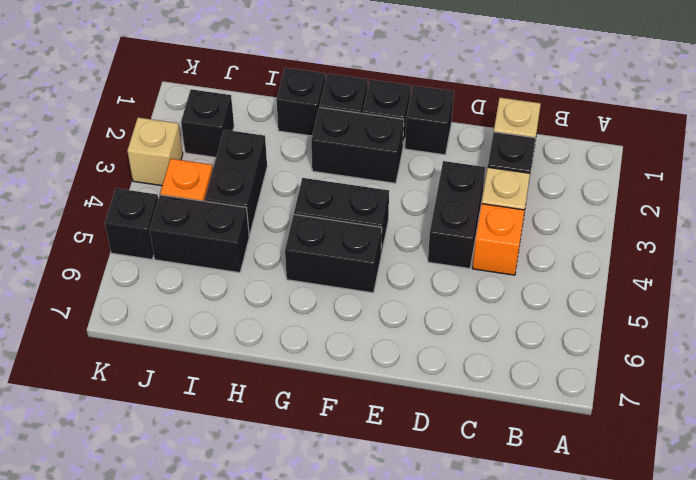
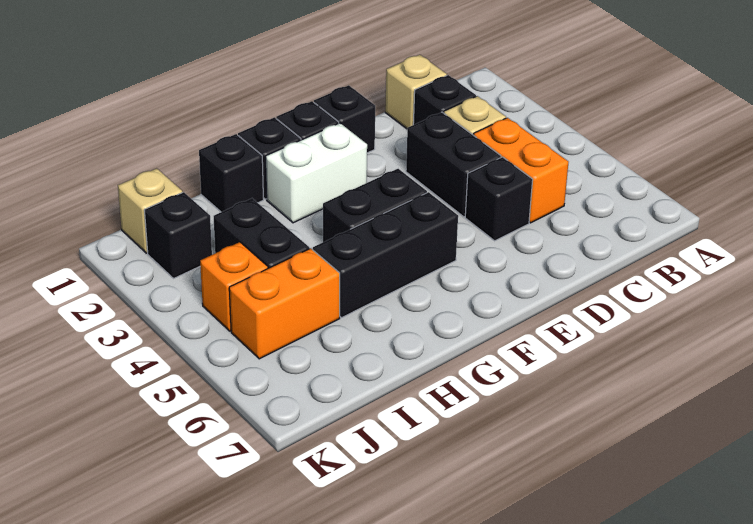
orange brick C4 level 1 -> orange brick C4:C5 level 1
black brick F2:G2 level 1 -> white brick F2:G2 level 1
black brick F5:G5 level 1 -> black brick F5:H5 level 1
black brick I5:J5 level 1 -> orange brick I5:J5 level 1
tan brick K3 level 1 -> tan brick J1 level 1
black brick K5 level 1 -> black brick D5 level 1

